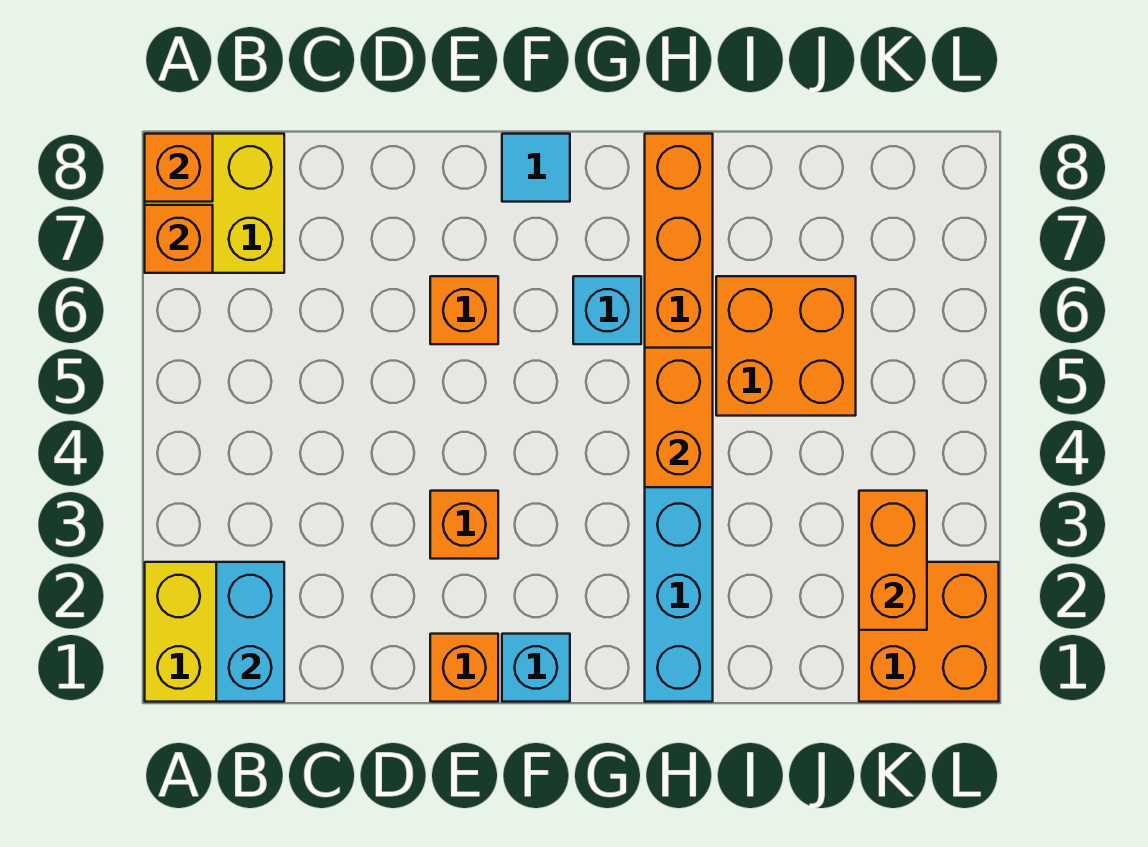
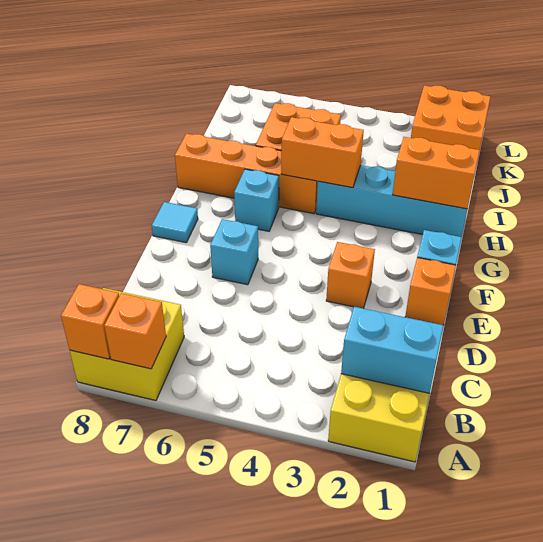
orange brick E6 level 1 -> cyan brick E6 level 1
orange brick K2:K3 level 2 -> orange brick H1:H2 level 2

